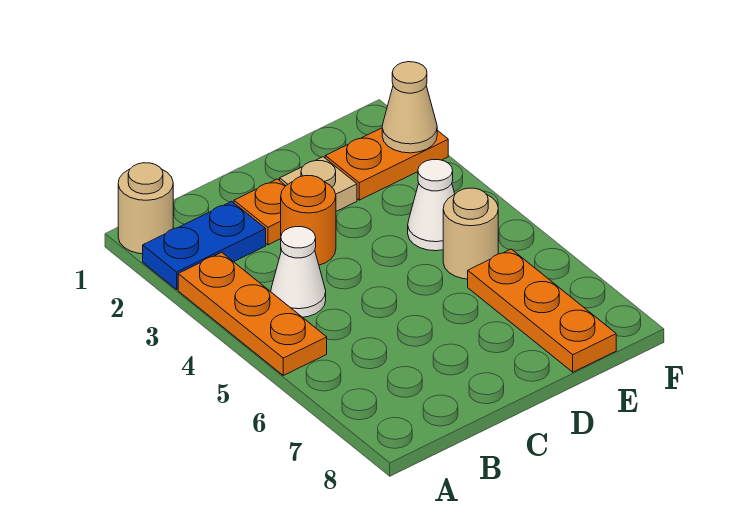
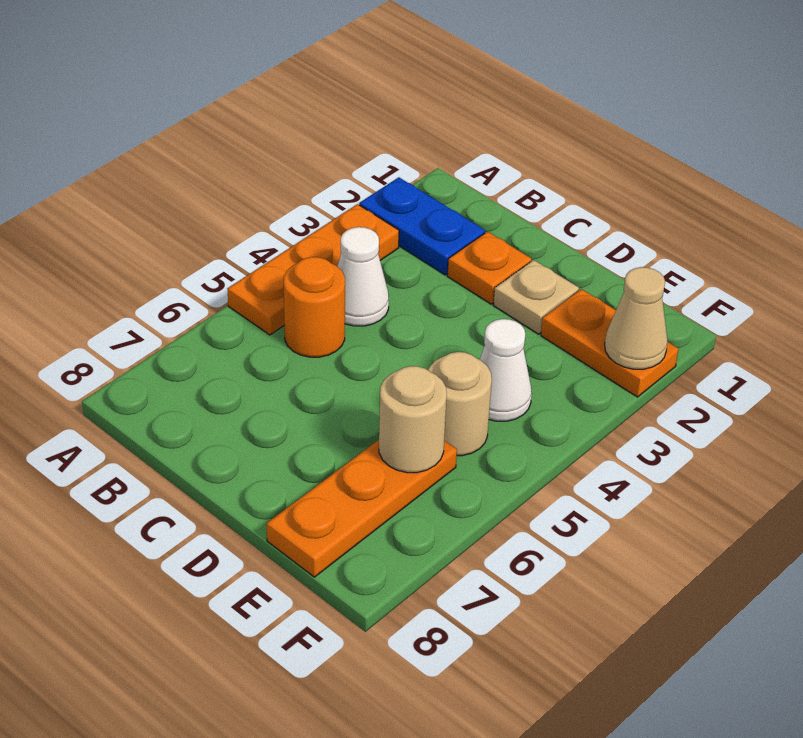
tan round brick A1 level 1 -> tan round brick E6 level 2
orange round brick C3 level 1 -> orange round brick B5 level 1

